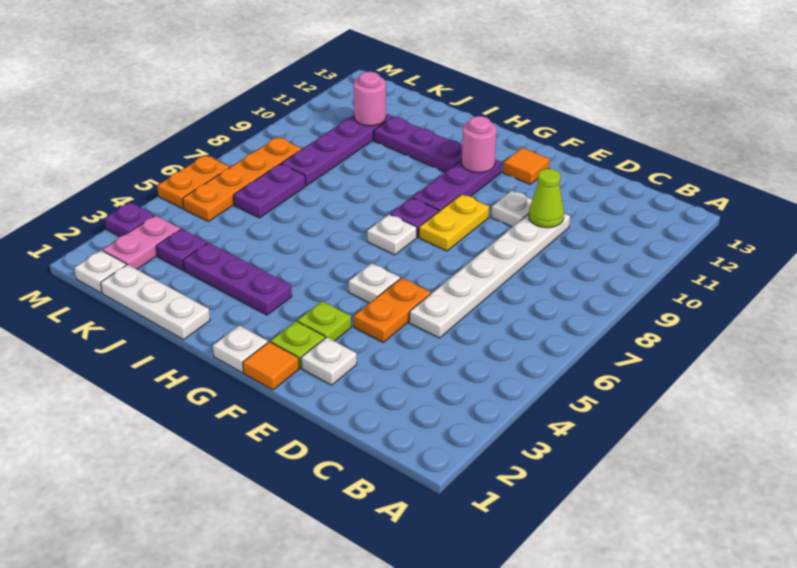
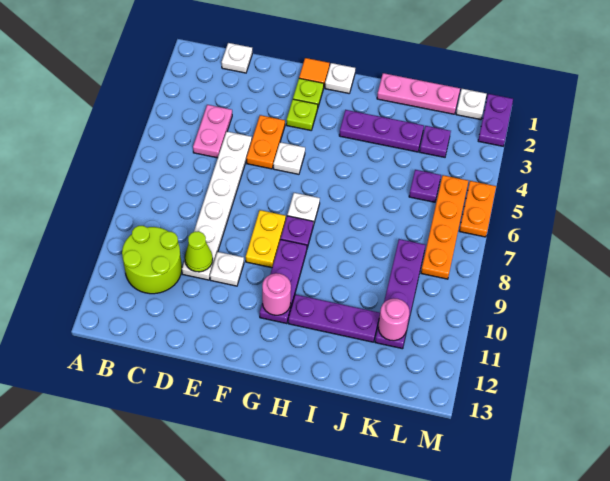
none -> lime round brick B10:C11 level 1
white plate E2 level 1 -> white plate C1 level 1
orange tile F12 level 1 -> none
white plate I1:K1 level 1 -> pink plate I1:K1 level 1
purple plate K6:K7 level 1 -> purple plate M1:M2 level 1
pink plate L2:L3 level 1 -> pink plate C4:C5 level 1
purple plate M3 level 1 -> purple plate K5 level 1

